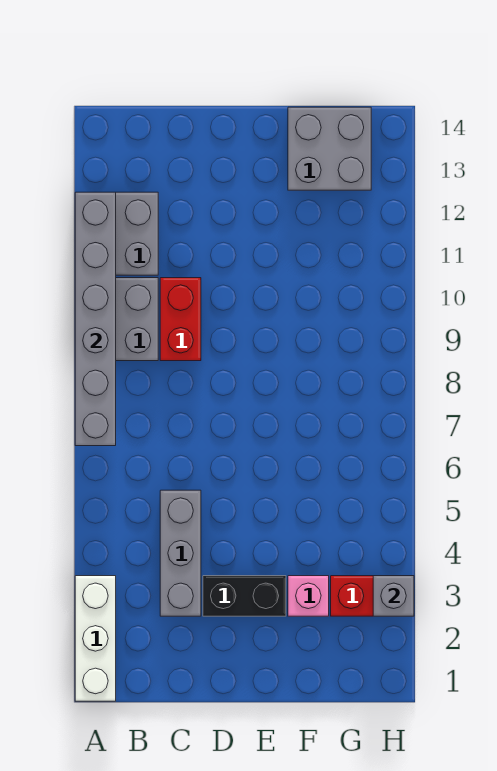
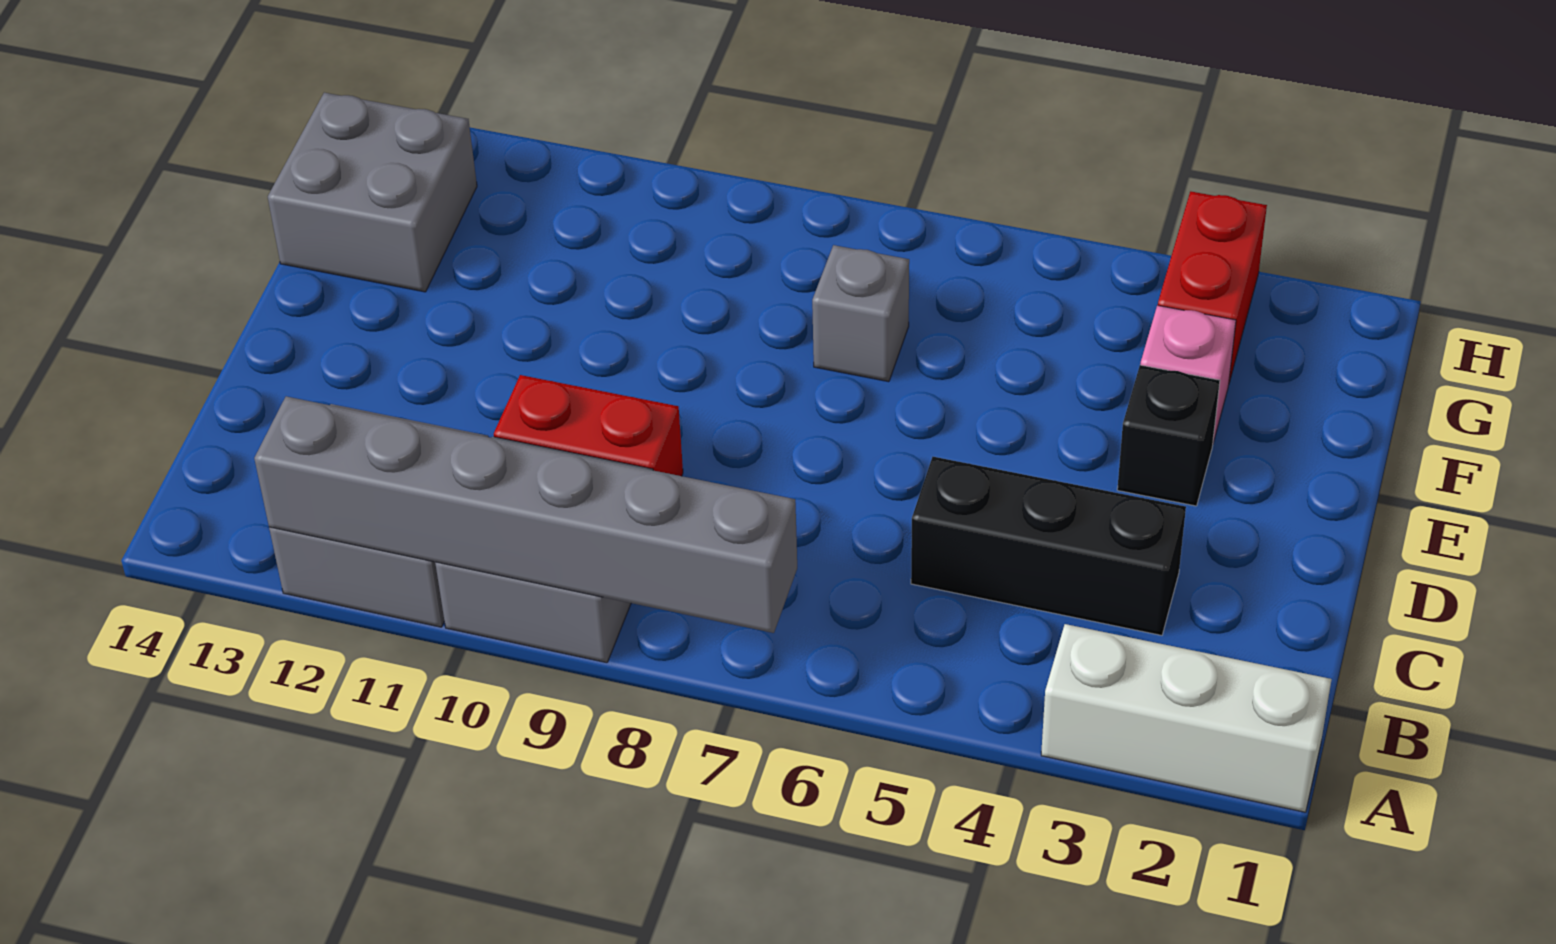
grey brick C3:C5 level 1 -> black brick C3:C5 level 1
black brick D3:E3 level 1 -> black brick E3 level 1
grey brick H3 level 2 -> grey brick F7 level 1

